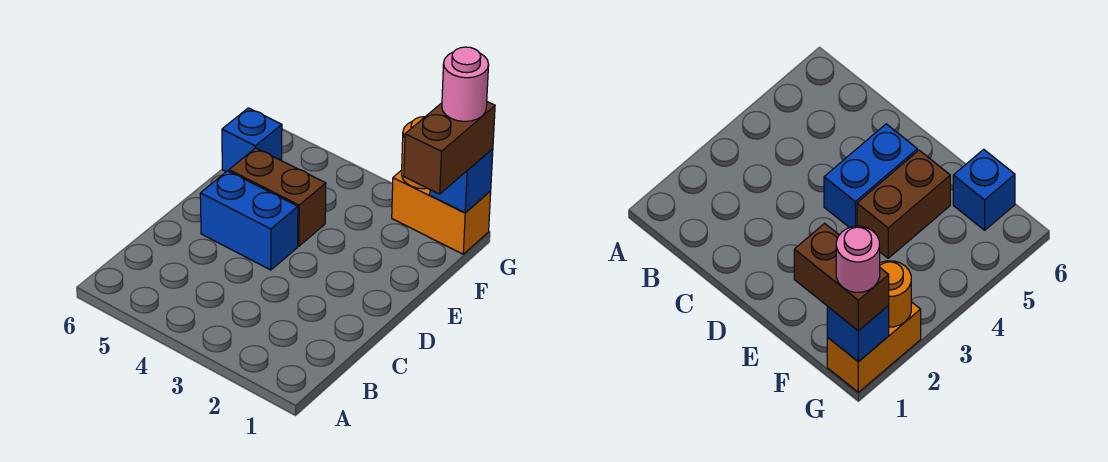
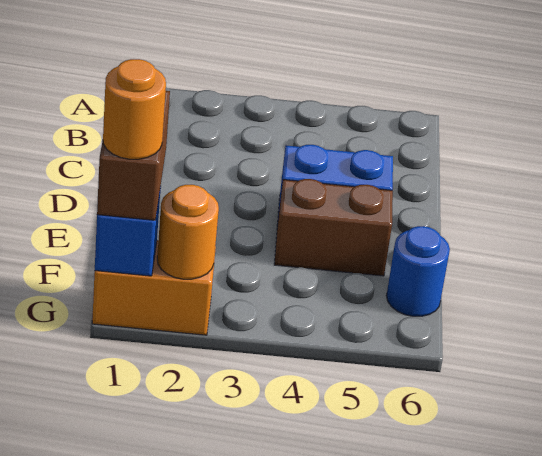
blue brick F6 level 1 -> blue round brick F6 level 1
pink round brick G1 level 4 -> orange round brick G1 level 4

